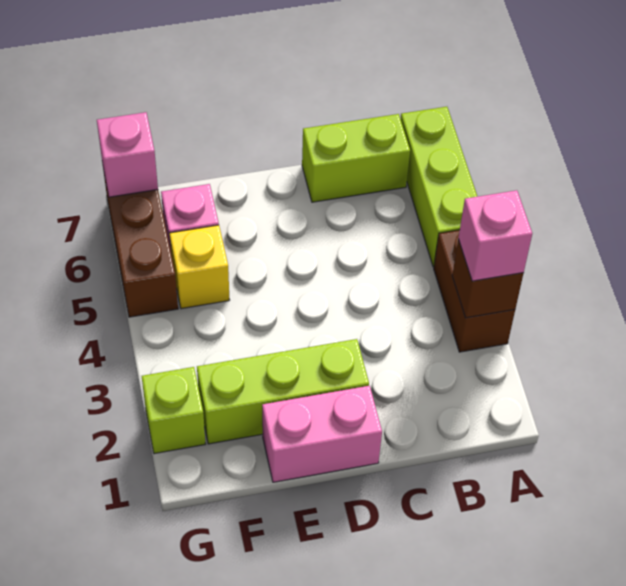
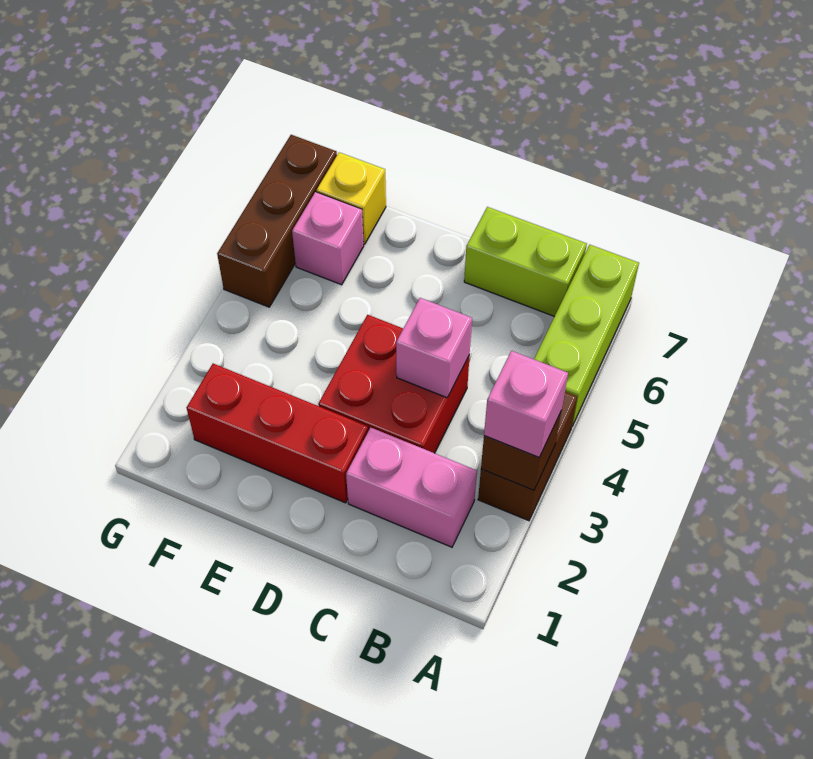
none -> red brick C3:D4 level 1
pink brick D1:E1 level 1 -> pink brick B2:C2 level 1
lime brick D2:F2 level 1 -> red brick D2:F2 level 1
yellow brick F5 level 1 -> yellow brick F7 level 1
lime brick G2 level 1 -> none
pink brick G7 level 2 -> pink brick C4 level 2

